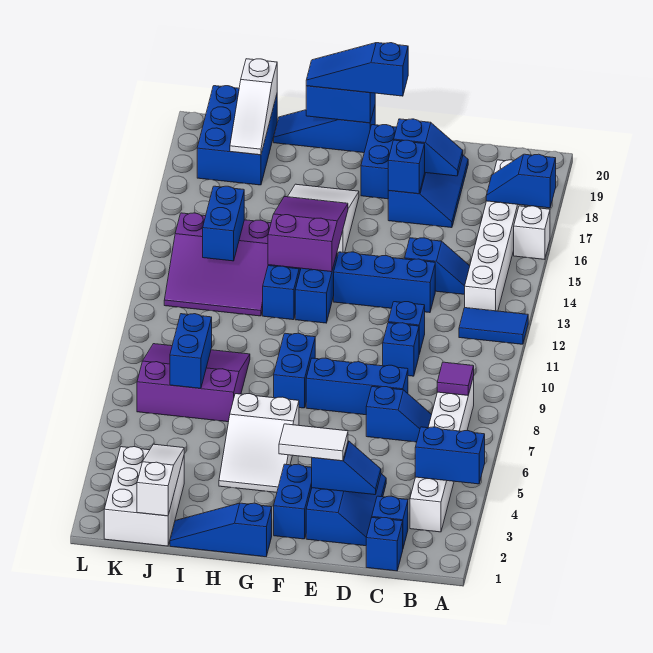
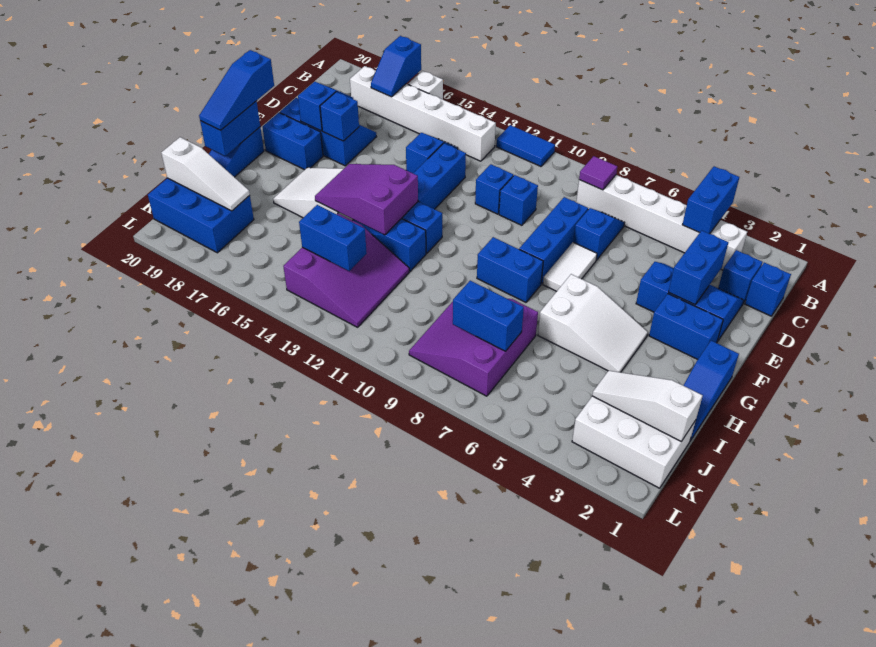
blue tile A12:B12 level 1 -> blue tile A11:A12 level 1
blue slope D3:E3 level 2 top E -> blue brick D3:E3 level 2
white tile E3:F3 level 3 -> white tile E7:F7 level 1

